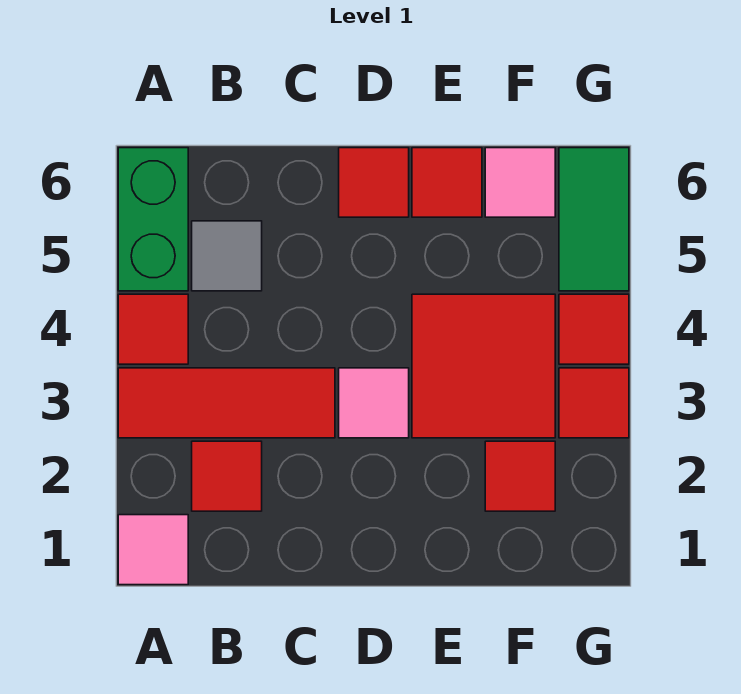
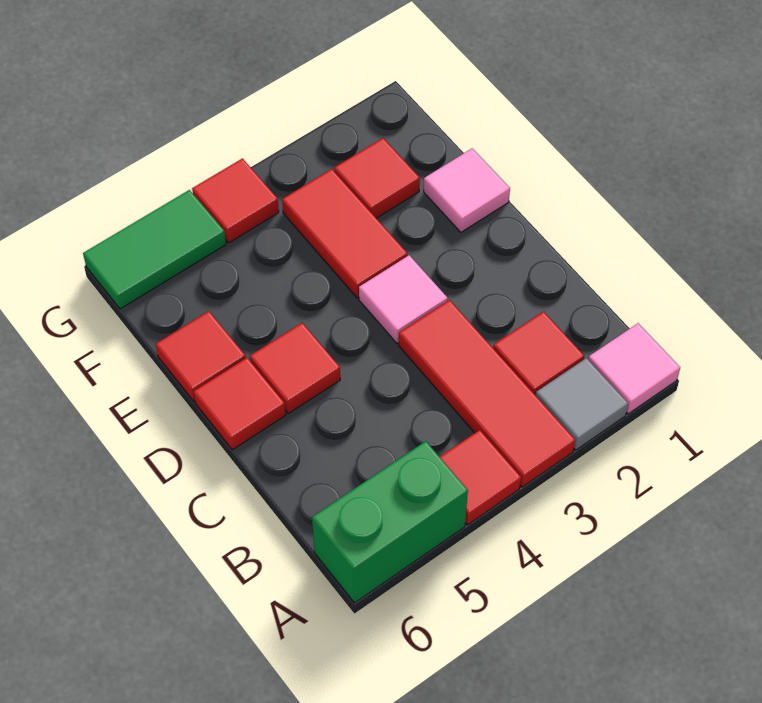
grey tile B5 level 1 -> grey tile A2 level 1
red tile E3:F4 level 1 -> red tile E3:F3 level 1
pink tile F6 level 1 -> pink tile E1 level 1
red tile G3 level 1 -> red tile D5 level 1

